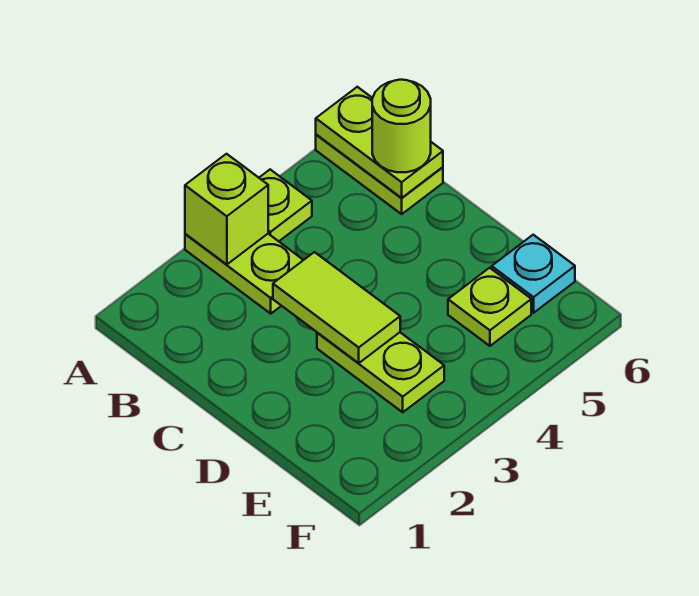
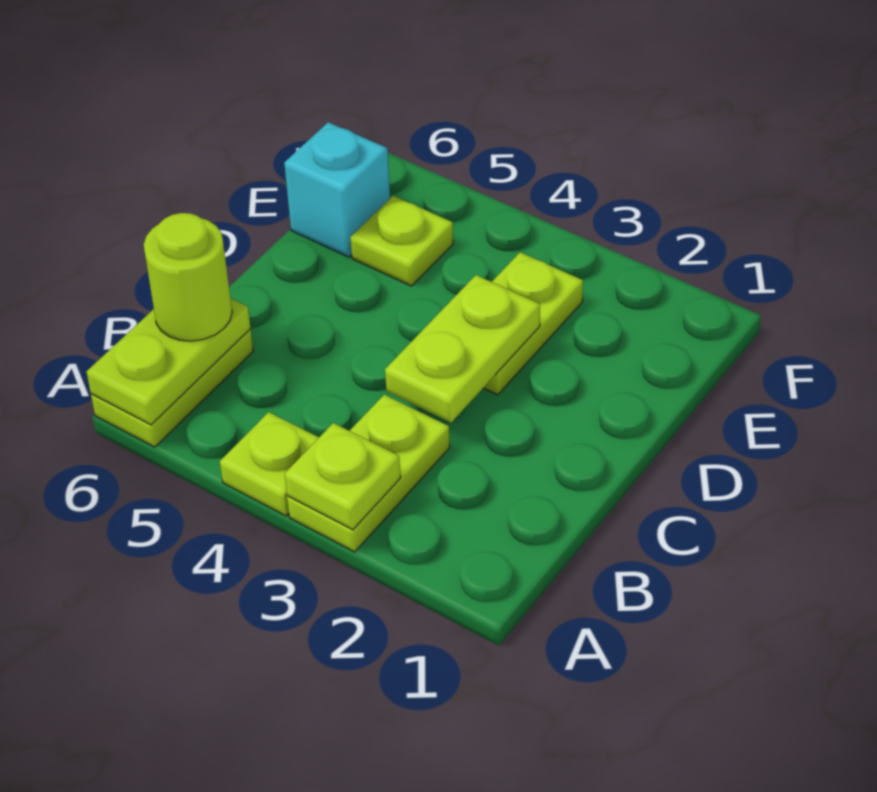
lime brick A3 level 2 -> lime plate A3 level 2
lime tile C3:D3 level 2 -> lime plate C3:D3 level 2
cyan plate E6 level 1 -> cyan brick E6 level 1

